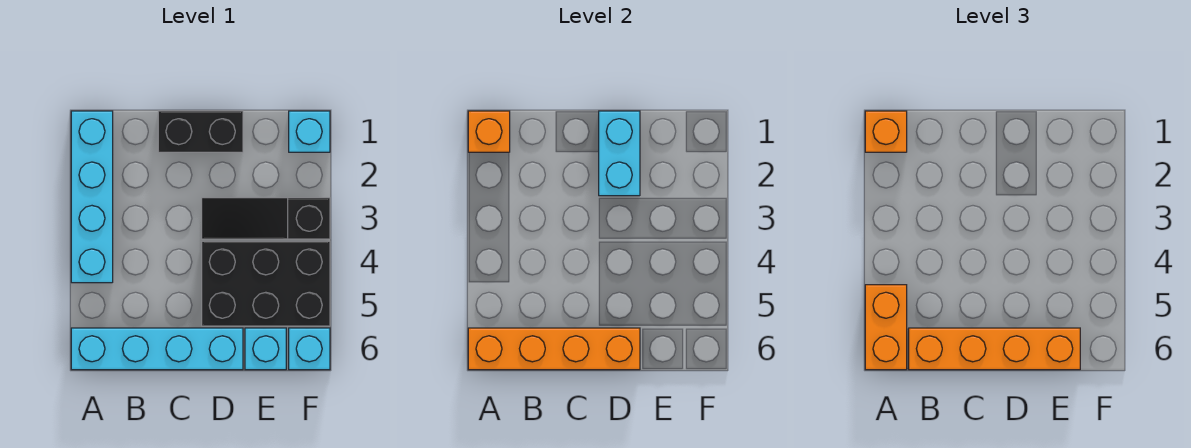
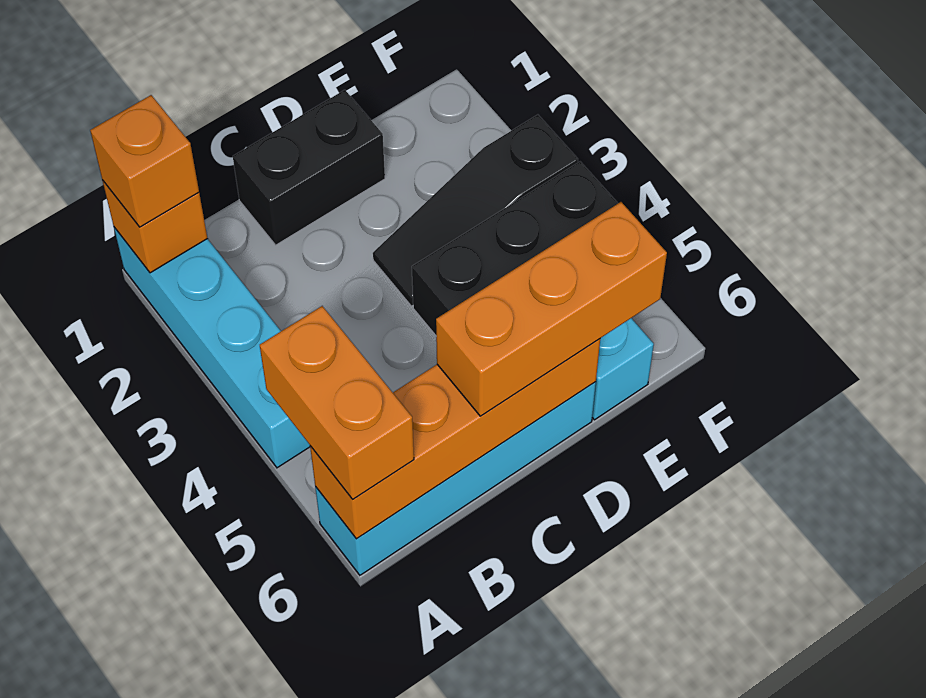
orange brick B6:E6 level 3 -> orange brick C6:E6 level 3
cyan brick D1:D2 level 2 -> none
cyan brick F1 level 1 -> none
cyan brick F6 level 1 -> none

